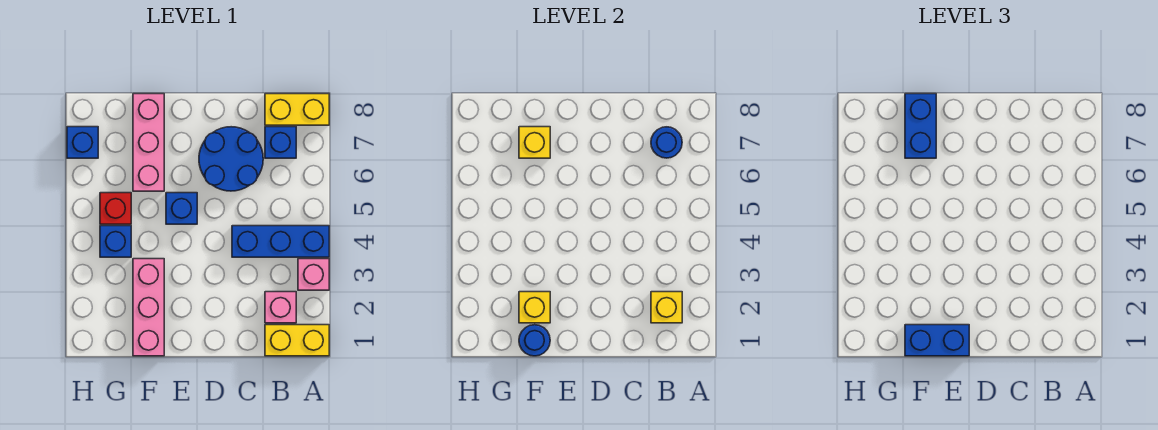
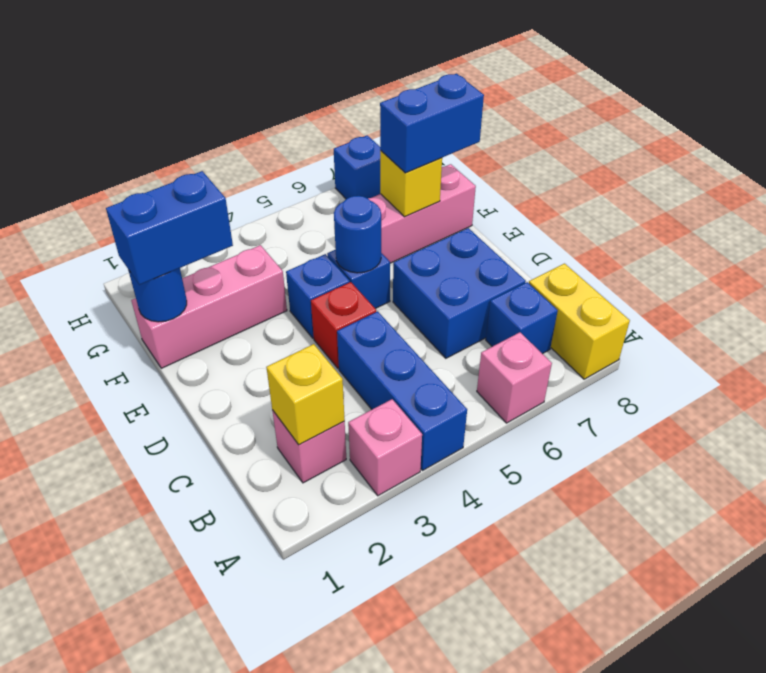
yellow brick A1:B1 level 1 -> none
none -> pink brick A6 level 1
blue round brick B7 level 2 -> blue round brick E5 level 2
blue round brick C6:D7 level 1 -> blue brick C6:D7 level 1
blue brick E1:F1 level 3 -> blue brick F1:F2 level 3
yellow brick F2 level 2 -> none
blue brick G4 level 1 -> blue brick E4 level 1
red brick G5 level 1 -> red brick D4 level 1

